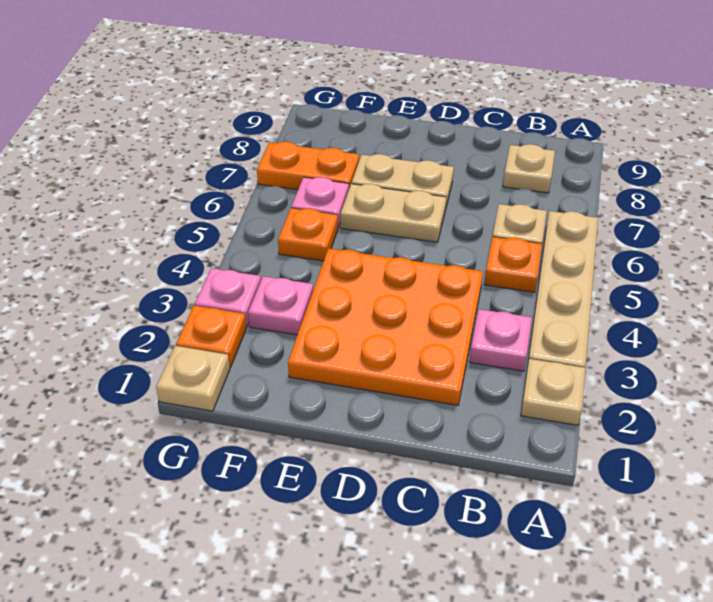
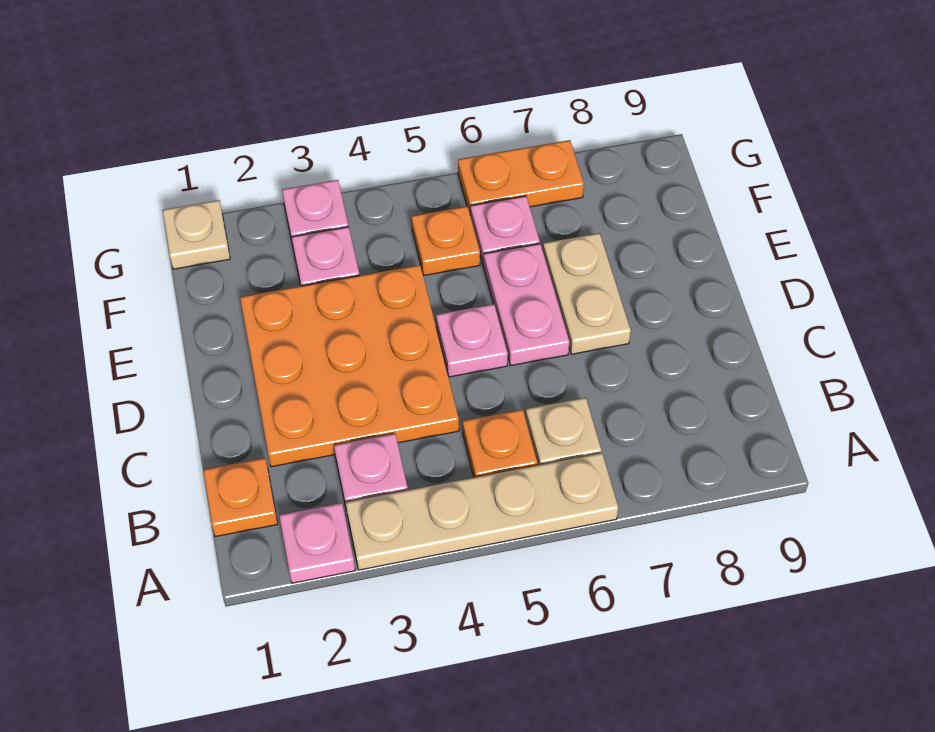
tan plate A2 level 1 -> pink plate A2 level 1
tan plate B8 level 1 -> none
none -> pink plate D5 level 1
tan plate D6:E6 level 1 -> pink plate D6:E6 level 1
orange plate F7:G7 level 1 -> orange plate G6:G7 level 1
orange plate G2 level 1 -> orange plate B1 level 1

